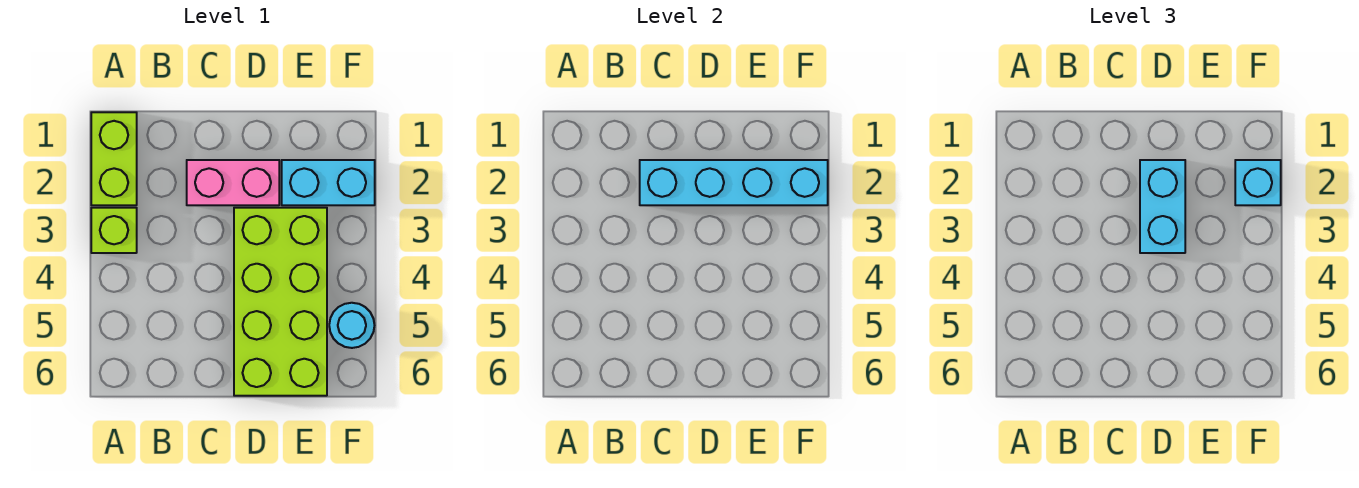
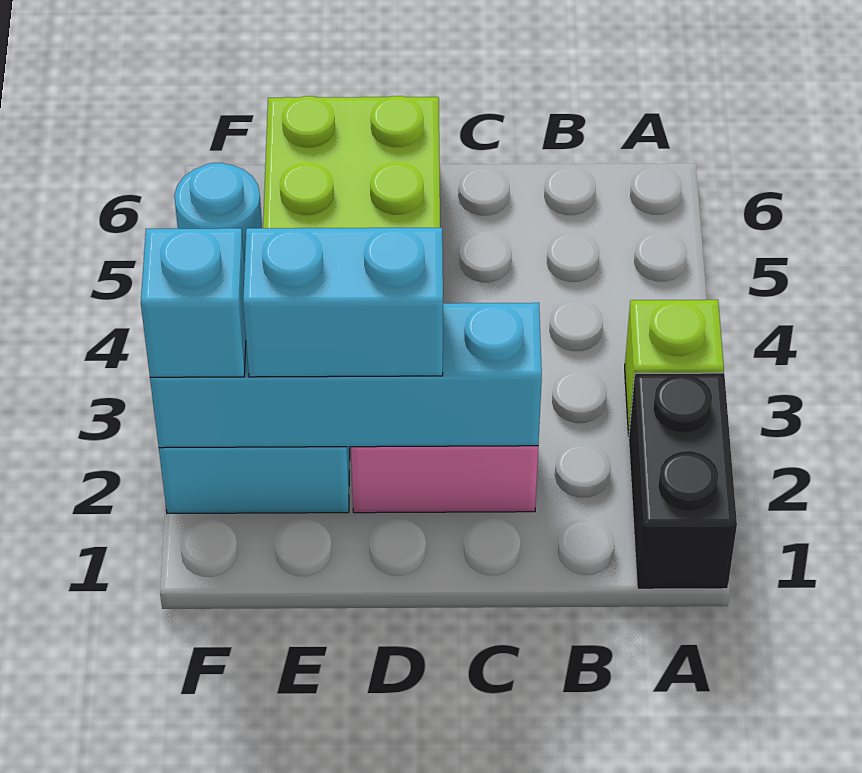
lime brick A1:A2 level 1 -> black brick A1:A2 level 1
cyan brick D2:D3 level 3 -> cyan brick D2:E2 level 3

